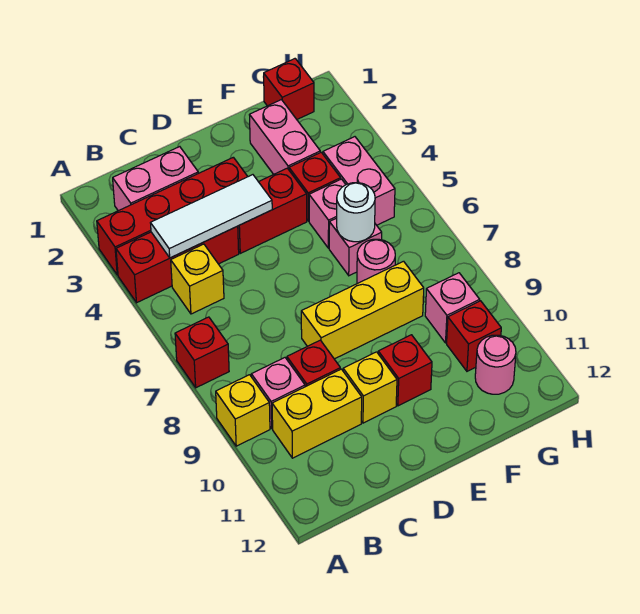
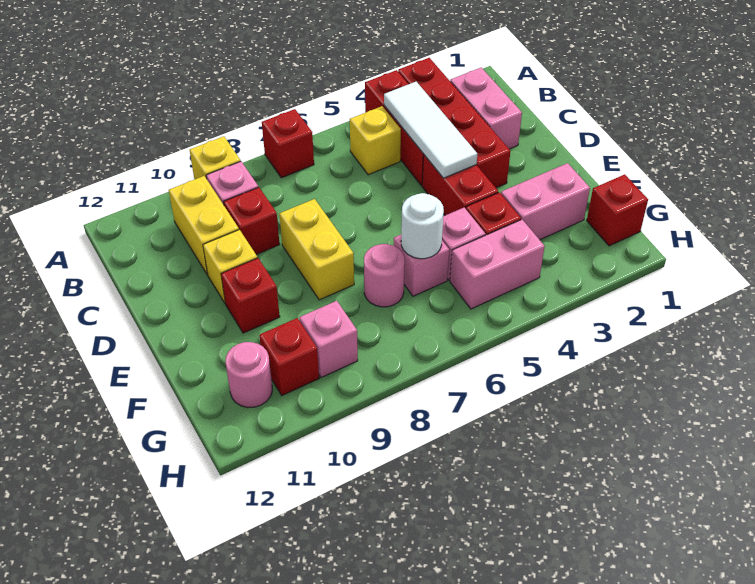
yellow brick D8:F8 level 1 -> yellow brick D8:E8 level 1

